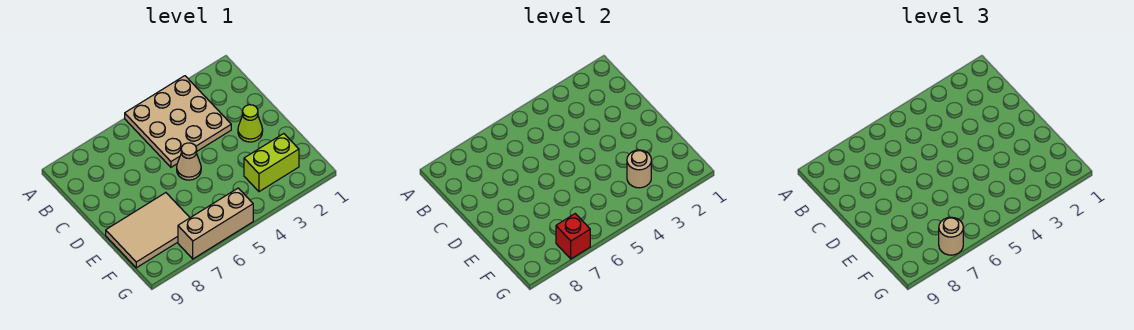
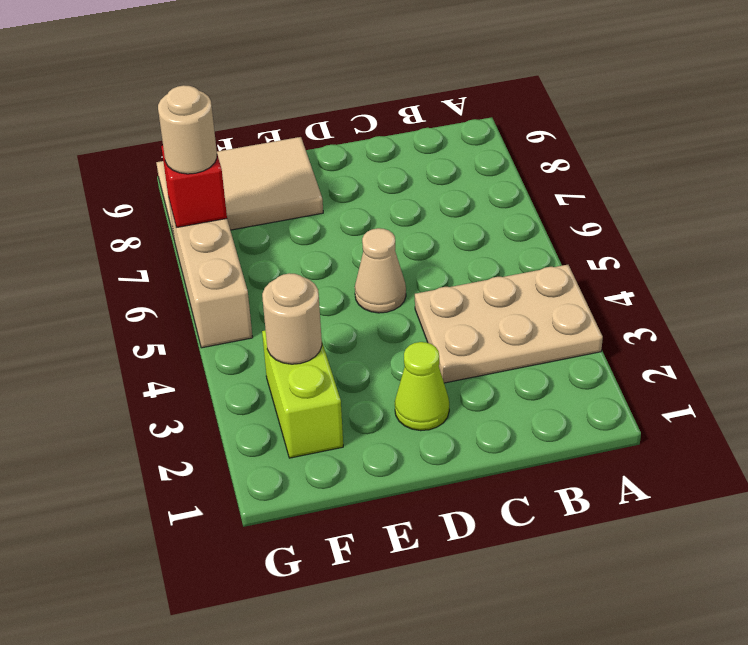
tan plate A3:C5 level 1 -> tan plate A3:C4 level 1
tan tile E7:F9 level 1 -> tan tile E8:G9 level 1

